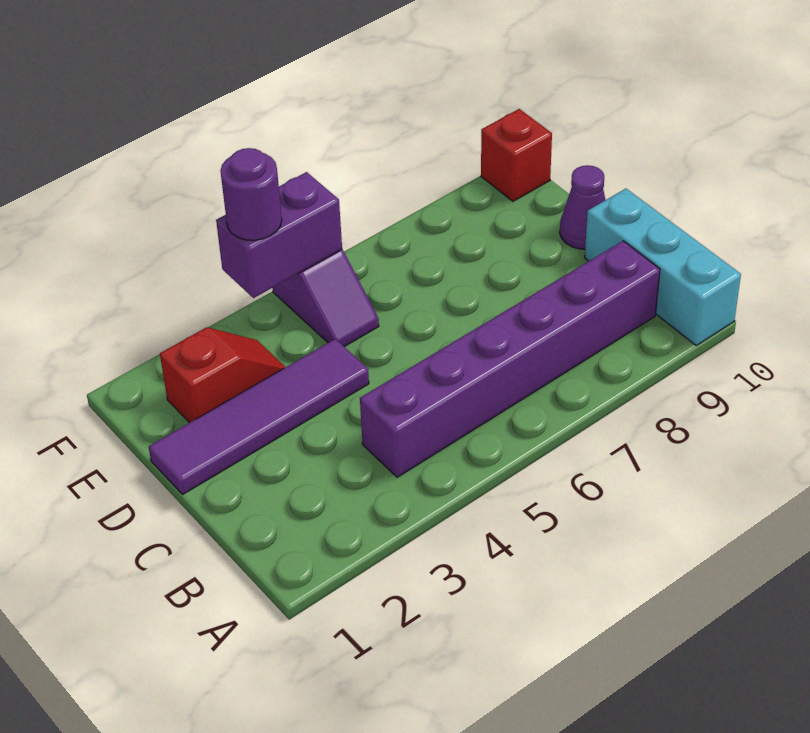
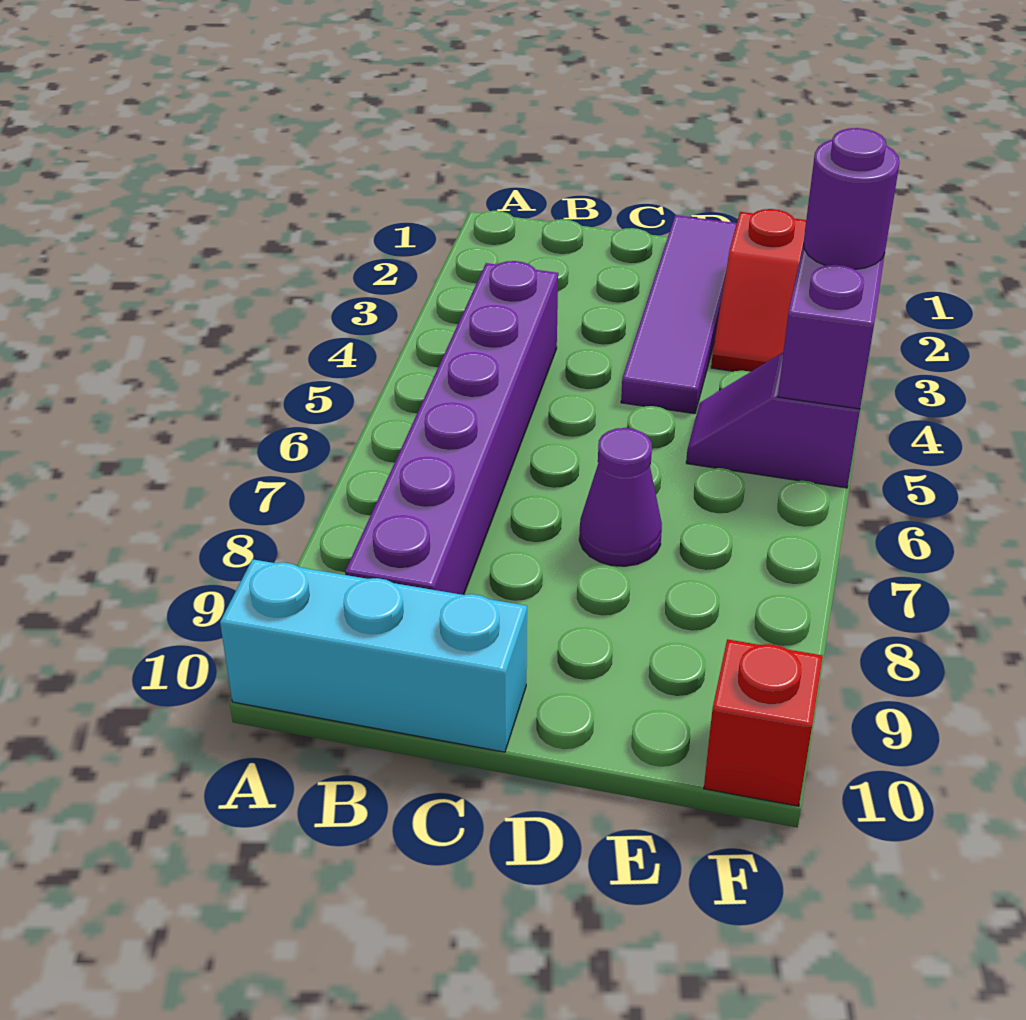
purple cone D10 level 1 -> purple cone D7 level 1

